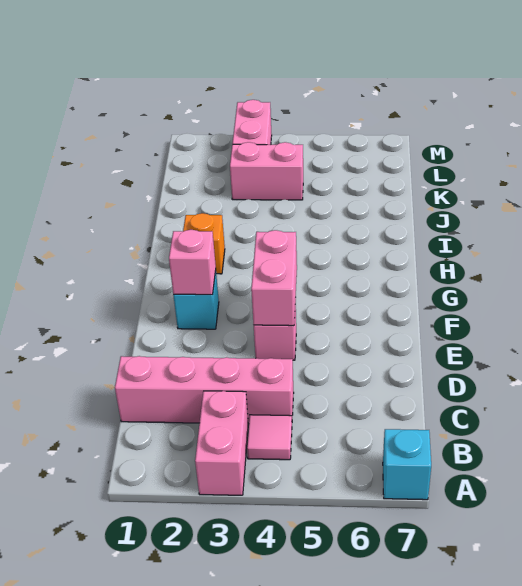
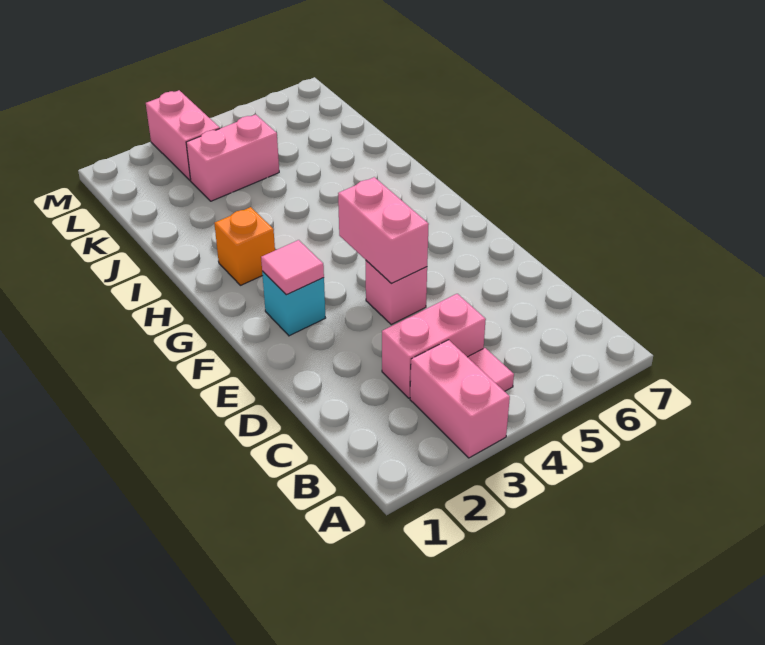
cyan brick A7 level 1 -> none
pink brick C1:C4 level 1 -> pink brick C3:C4 level 1
pink brick F2 level 2 -> pink tile F2 level 2

